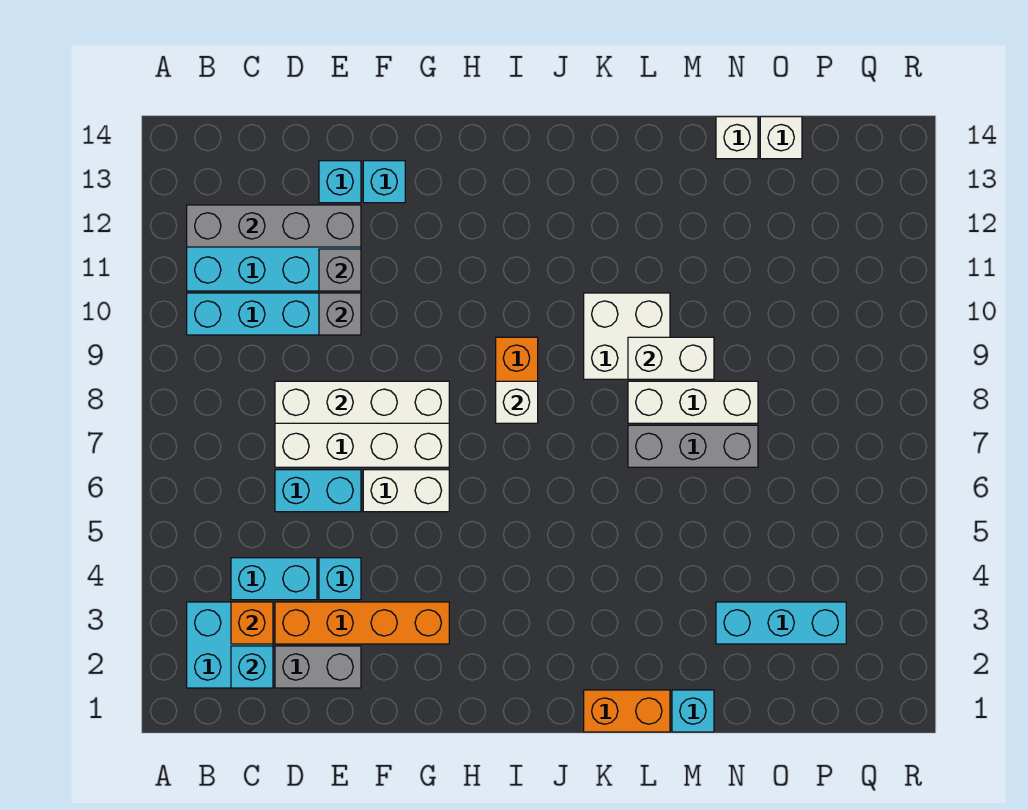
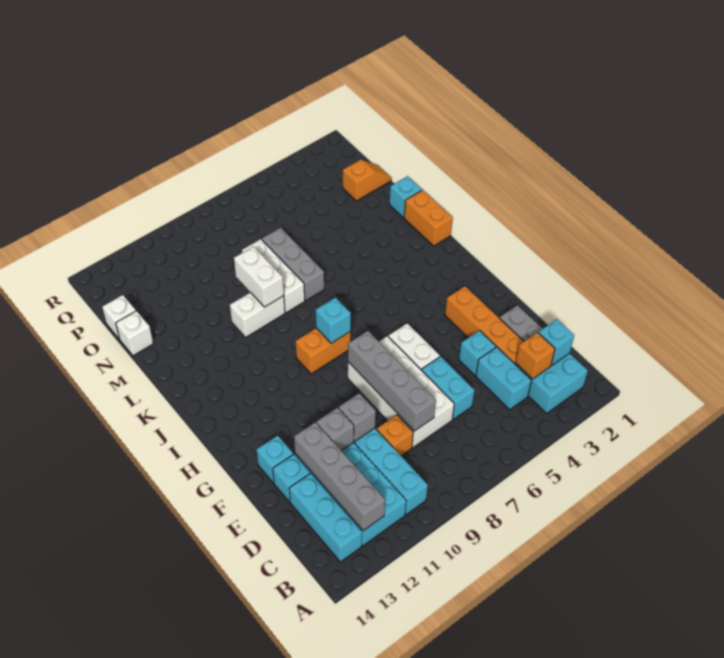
white brick D8:G8 level 2 -> grey brick D8:G8 level 2
none -> orange brick D9 level 1
white brick I8 level 2 -> cyan brick I8 level 2
white brick K9:L10 level 1 -> white brick L9:L10 level 1
cyan brick N3:P3 level 1 -> cyan brick B13:D13 level 1
none -> orange slope O1:O2 level 1 top 2

